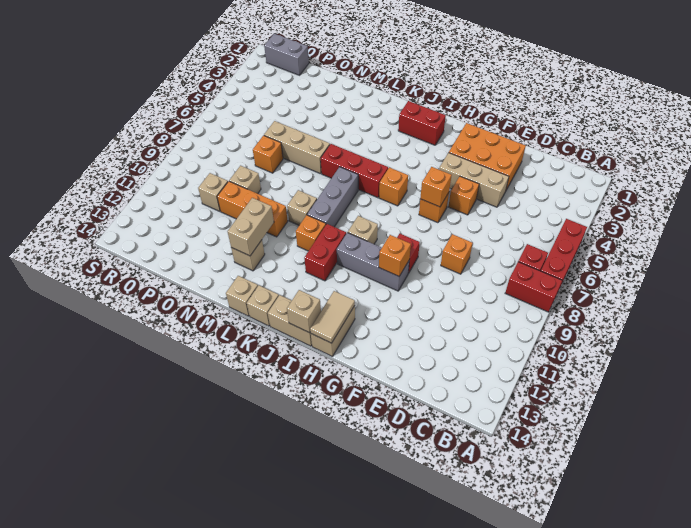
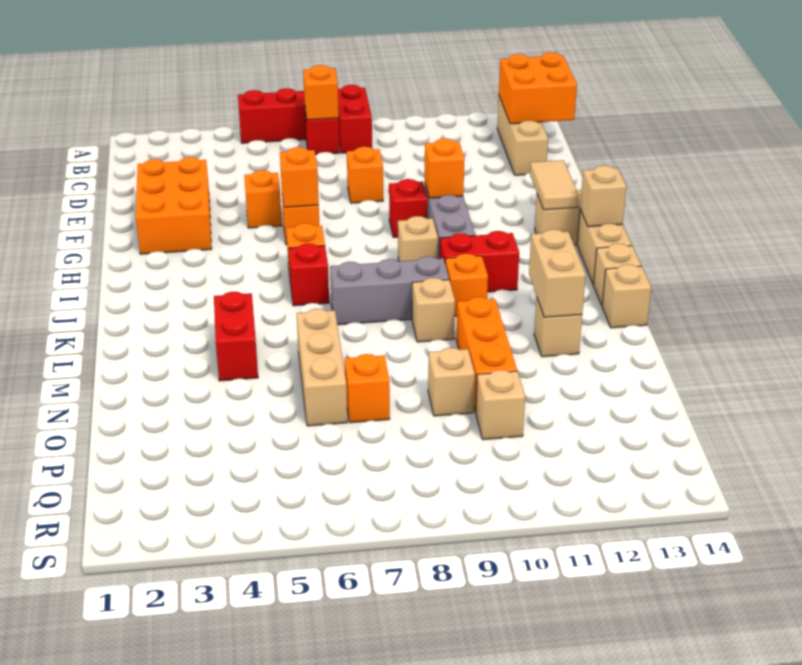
none -> orange brick B7 level 2
none -> orange brick B13:C14 level 2
tan brick E4:G4 level 1 -> tan brick B13:D13 level 1
tan tile H13:H14 level 2 -> tan tile G13:H13 level 2
red brick I2:J2 level 1 -> red brick L4:M4 level 1
red brick J6:L6 level 1 -> red brick J6 level 1
tan brick M11:M12 level 2 -> tan brick L12:M12 level 2
grey brick Q1:R1 level 1 -> none

